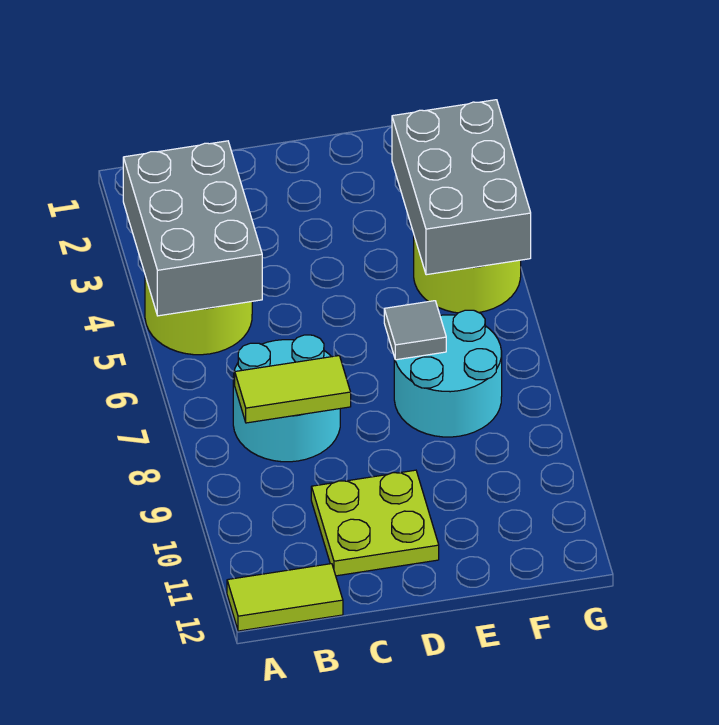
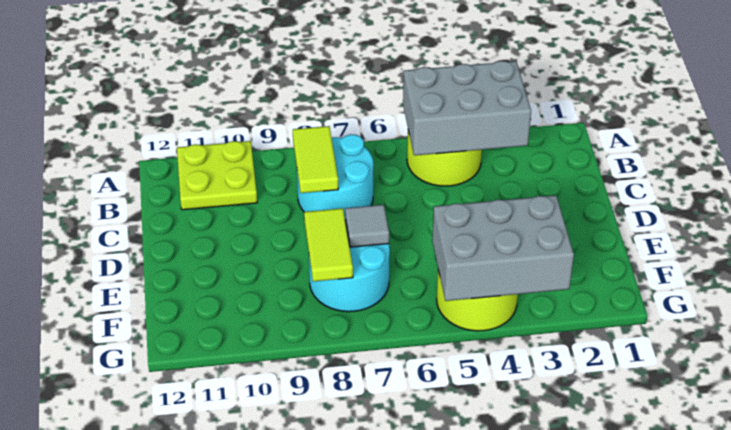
lime tile A12:B12 level 1 -> lime tile E8:F8 level 2
lime plate C10:D11 level 1 -> lime plate A10:B11 level 1

